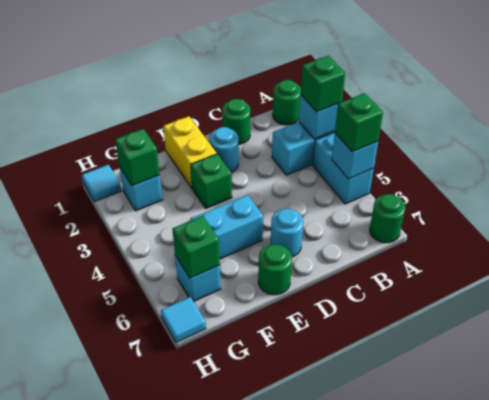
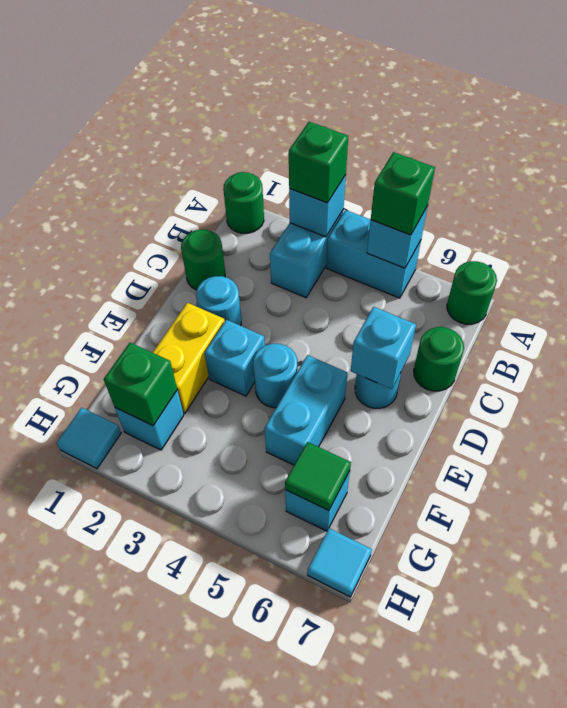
none -> cyan brick D6 level 2
yellow brick E1:E2 level 1 -> yellow brick E2:F2 level 1
green brick E3 level 1 -> cyan brick E3 level 1
none -> cyan round brick E4 level 1
green round brick E7 level 1 -> green round brick C7 level 1
green brick G6 level 2 -> green tile G6 level 2

